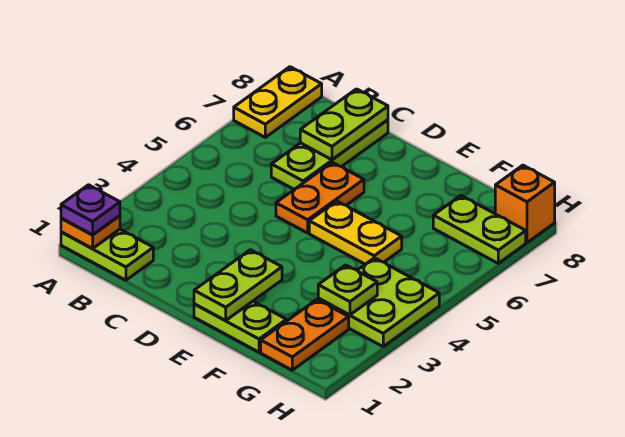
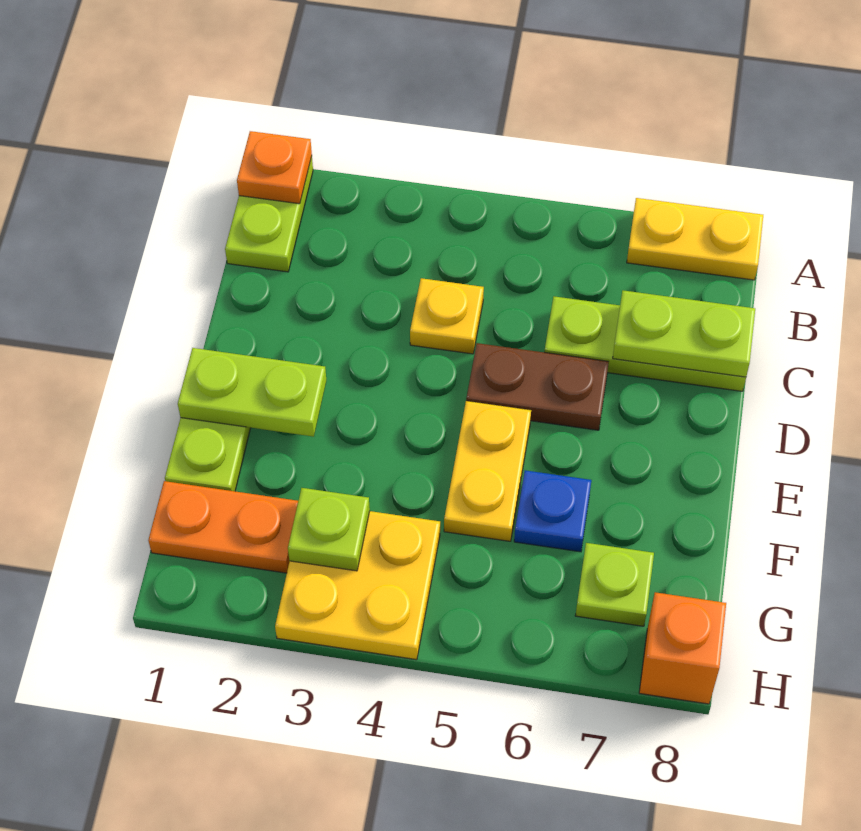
purple plate A1 level 3 -> none
none -> yellow plate C4 level 1
orange plate D5:D6 level 1 -> brown plate D5:D6 level 1
none -> blue plate F6 level 1
lime plate G3:H4 level 1 -> yellow plate G3:H4 level 1
lime plate G7:H7 level 1 -> lime plate G7 level 1

